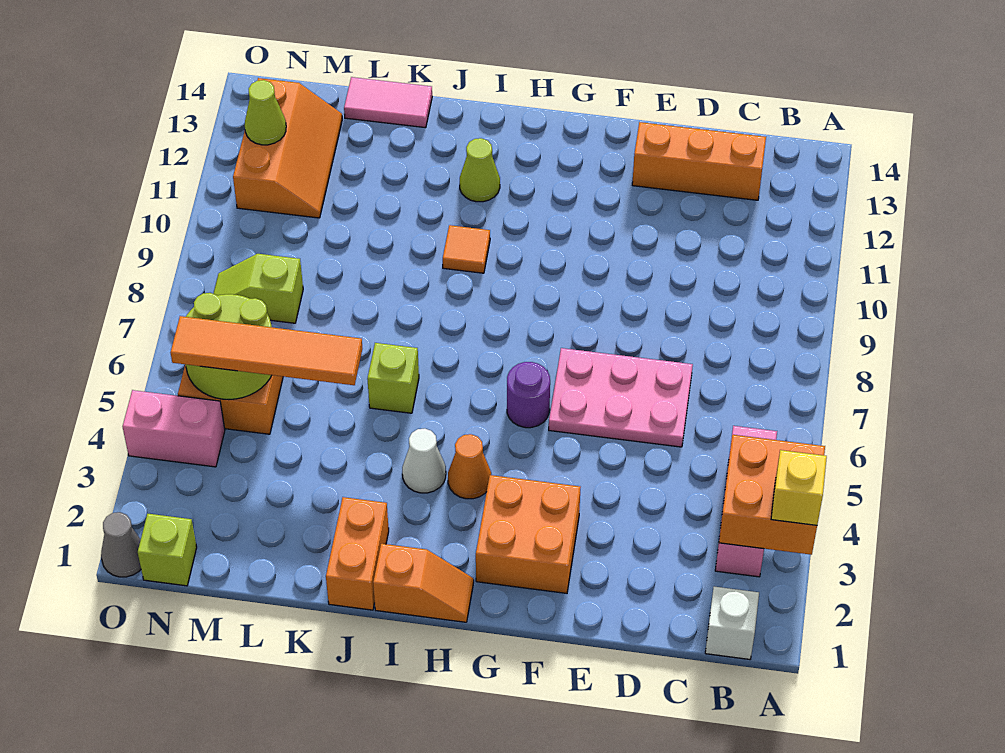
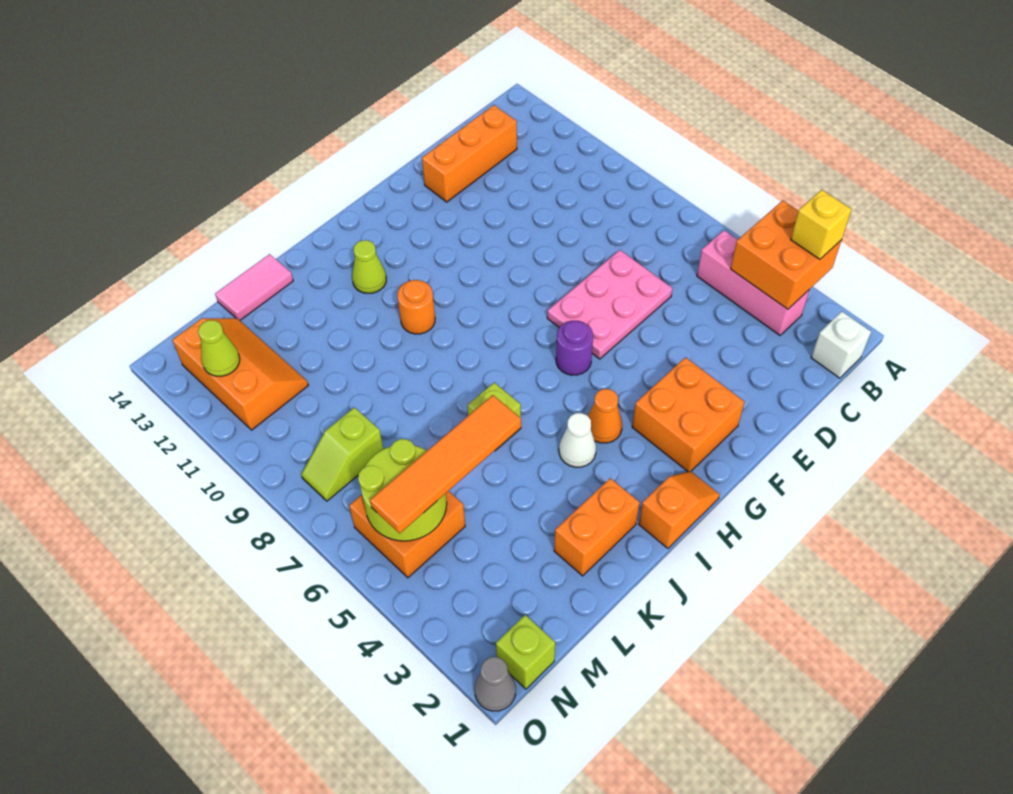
orange tile I10 level 1 -> orange round brick I10 level 1
orange brick J1:J2 level 1 -> orange brick J2:K2 level 1
pink brick N4:O4 level 1 -> none

